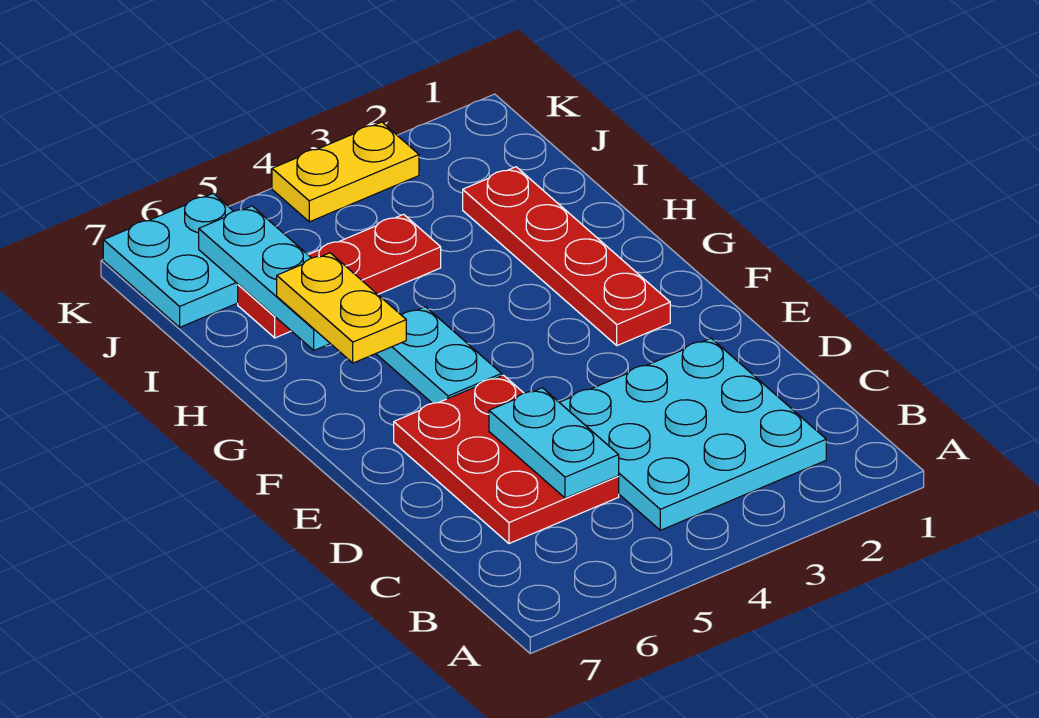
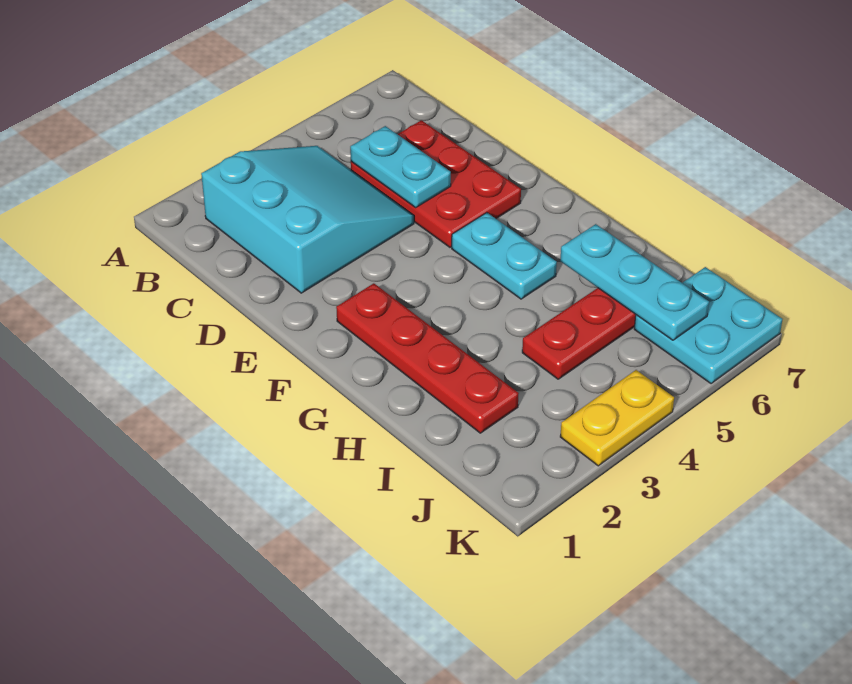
cyan plate B2:D4 level 1 -> cyan slope B2:D4 level 1 top 2
yellow plate G6:H6 level 3 -> none

